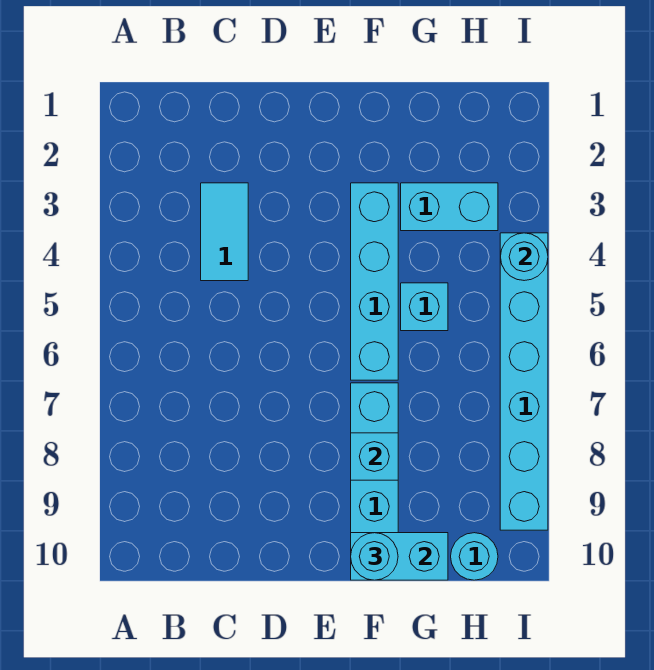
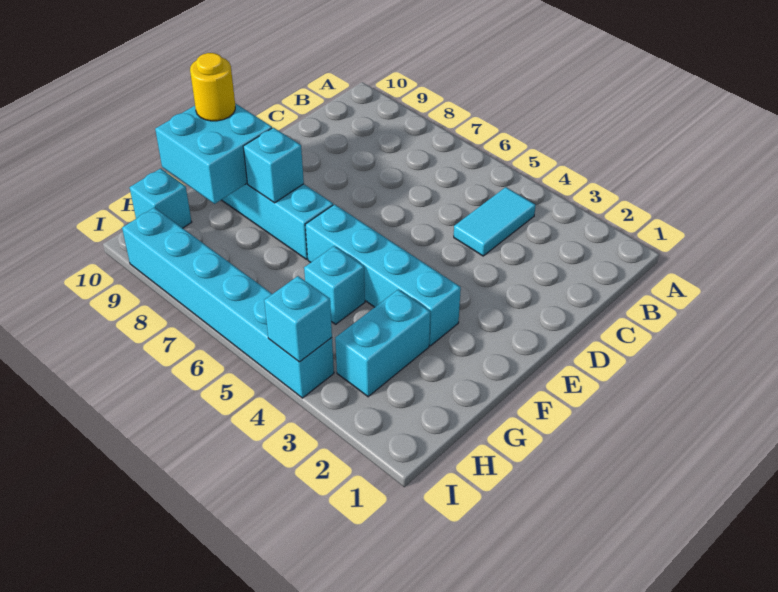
cyan tile C3:C4 level 1 -> cyan tile B4:C4 level 1
cyan brick F10:G10 level 2 -> cyan brick F9:G10 level 2
cyan round brick F10 level 3 -> yellow round brick F10 level 3
cyan round brick H10 level 1 -> cyan brick H10 level 1
cyan round brick I4 level 2 -> cyan brick I4 level 2

